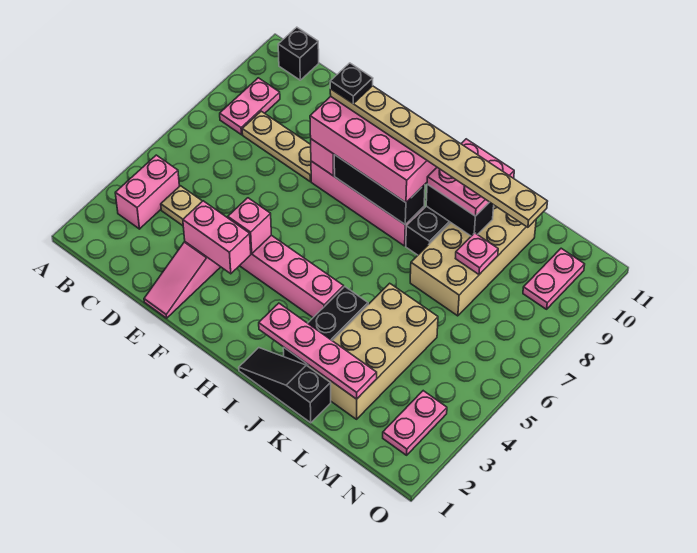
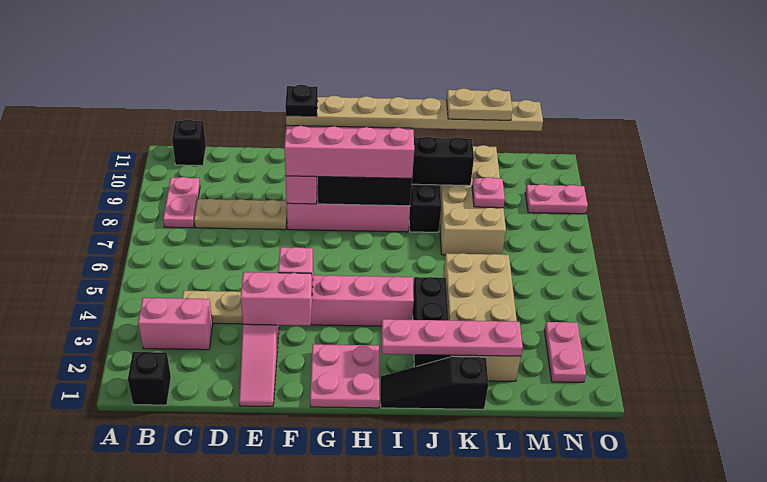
none -> black brick B1 level 1
pink brick B3:B4 level 1 -> pink brick B3:C3 level 1
pink plate J9:K10 level 3 -> pink plate G1:H2 level 1
none -> tan plate K9:L9 level 5
pink plate N9:N10 level 1 -> pink plate N9:O9 level 1

